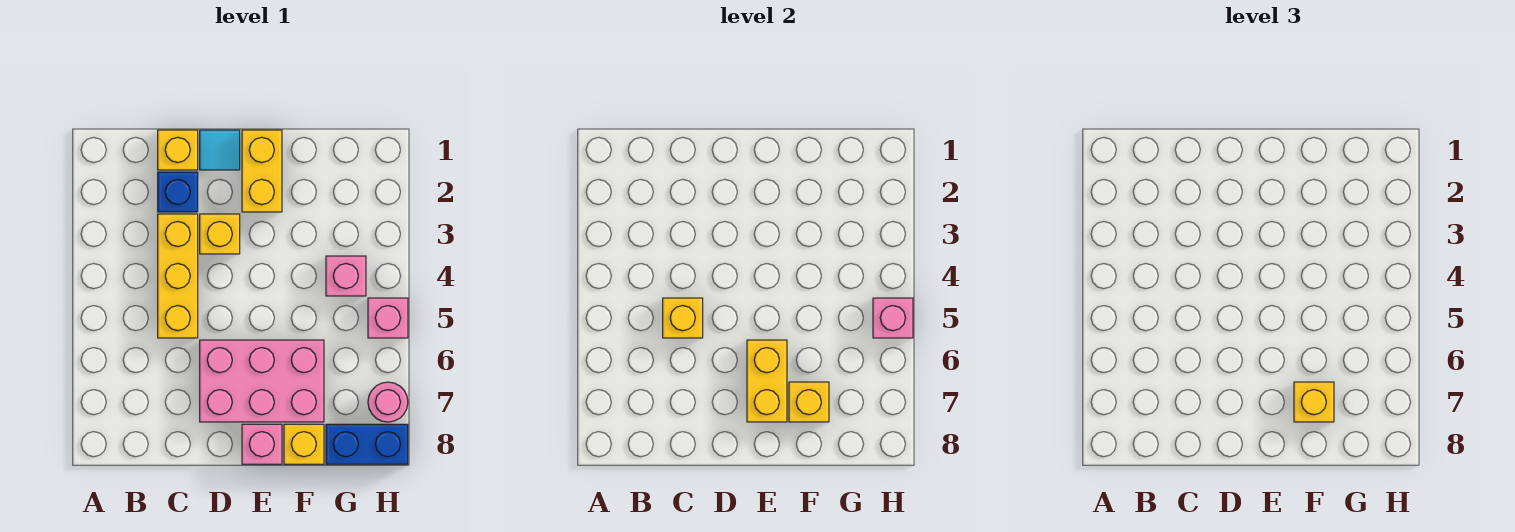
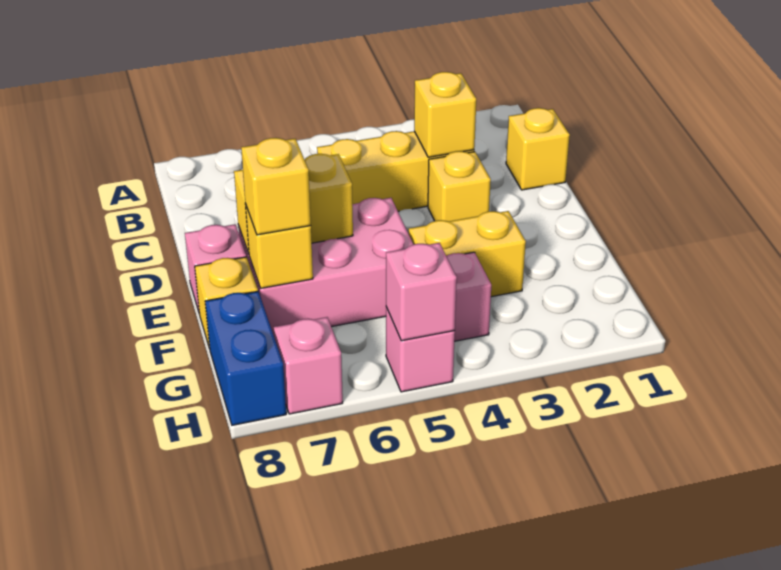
blue brick C2 level 1 -> none
yellow brick C5 level 2 -> yellow brick C3 level 2
cyan tile D1 level 1 -> none
pink brick D6:F7 level 1 -> pink brick E5:F7 level 1
yellow brick E1:E2 level 1 -> yellow brick F3:F4 level 1
pink round brick H7 level 1 -> pink brick H7 level 1

